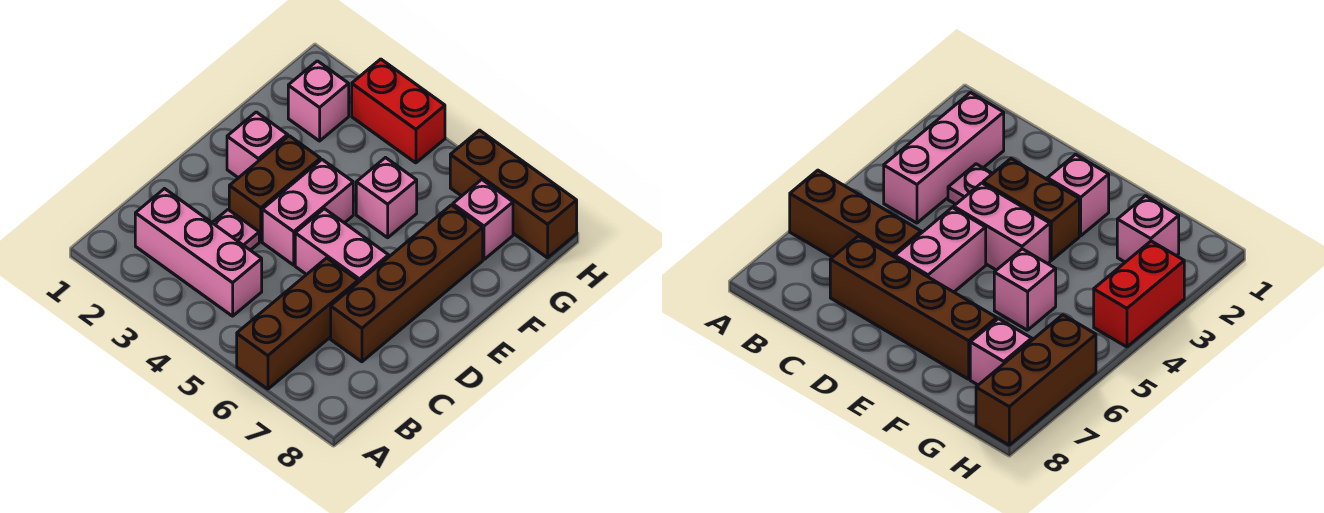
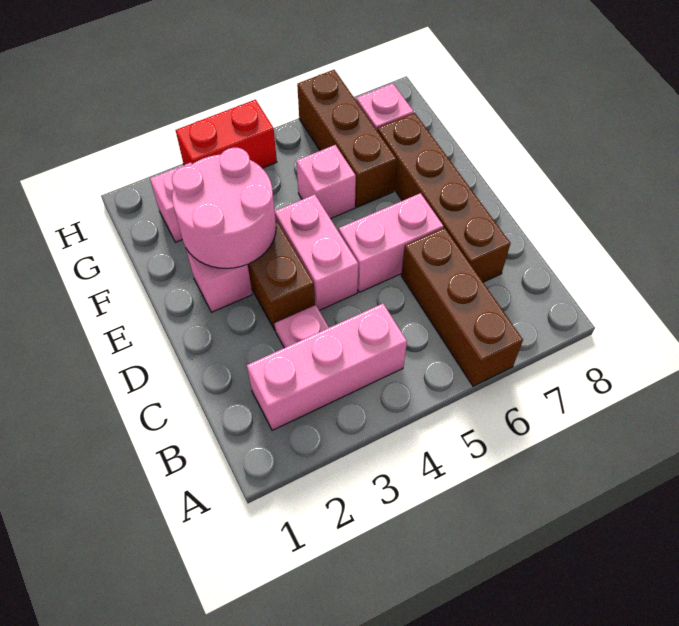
none -> pink round brick E2:F3 level 2
brown brick H6:H8 level 1 -> brown brick F6:H6 level 1

